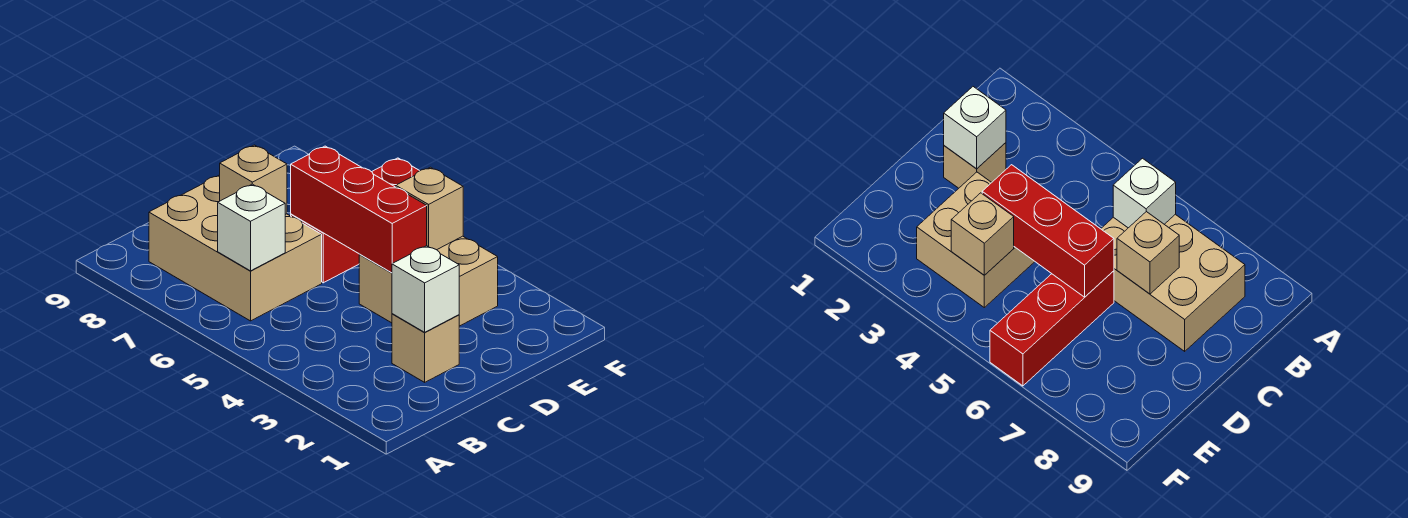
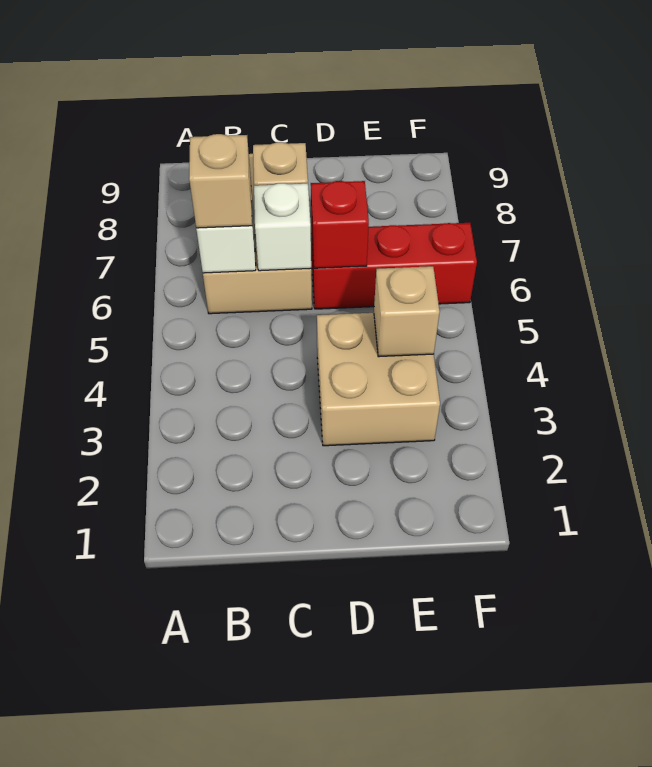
tan brick C2 level 1 -> tan brick B6 level 3
white brick C2 level 2 -> white brick C6 level 2
red brick D4:D6 level 2 -> red brick D6 level 2

